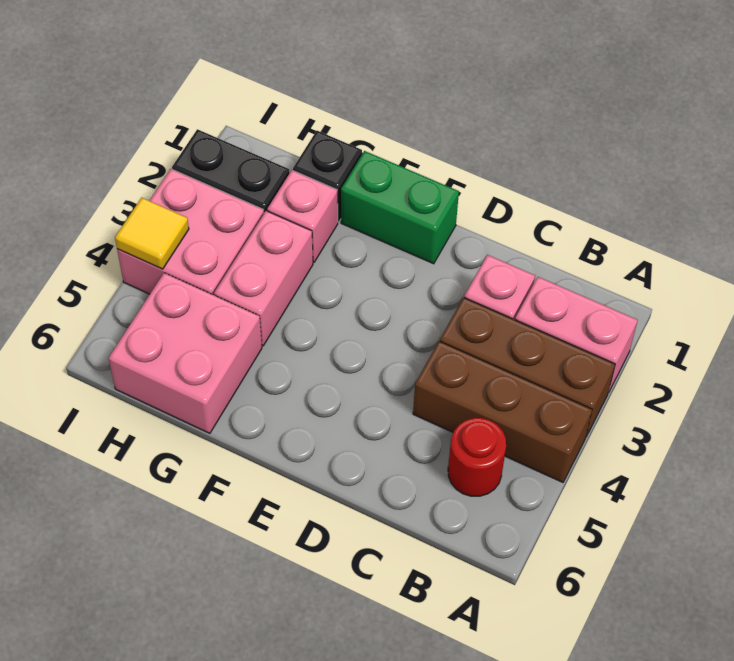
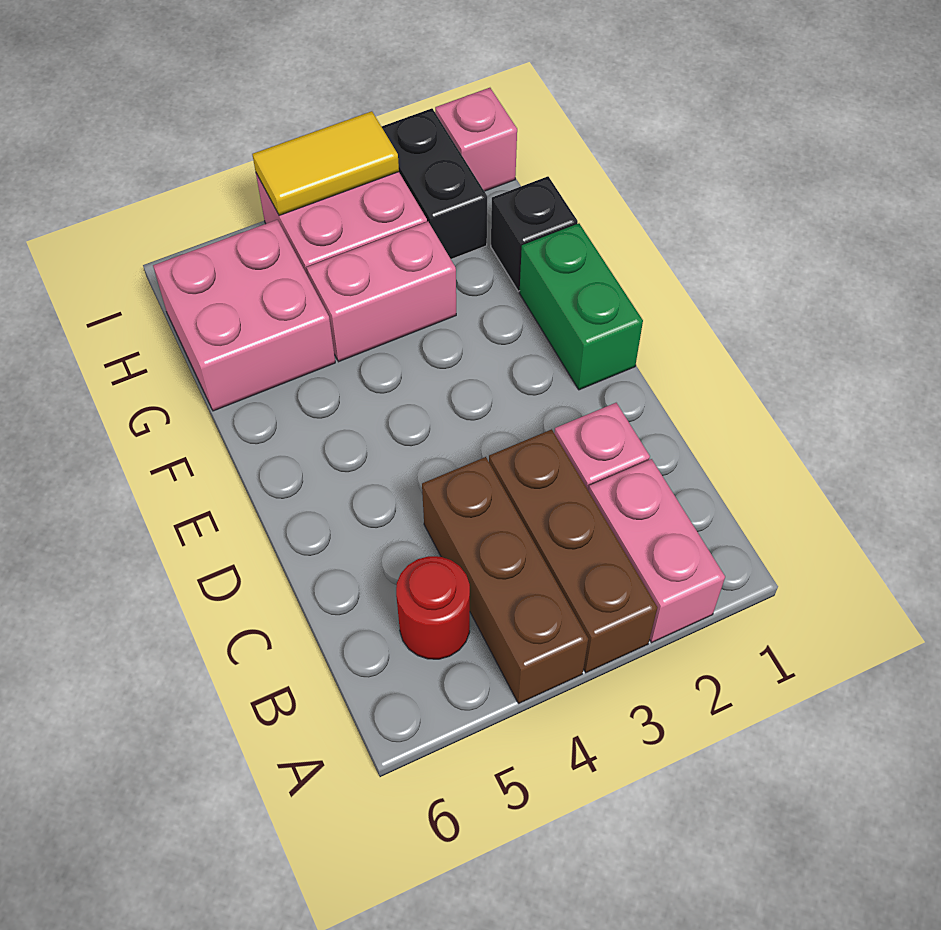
pink brick G2 level 1 -> pink brick I1 level 1
yellow tile I4 level 2 -> yellow tile I3:I4 level 2

